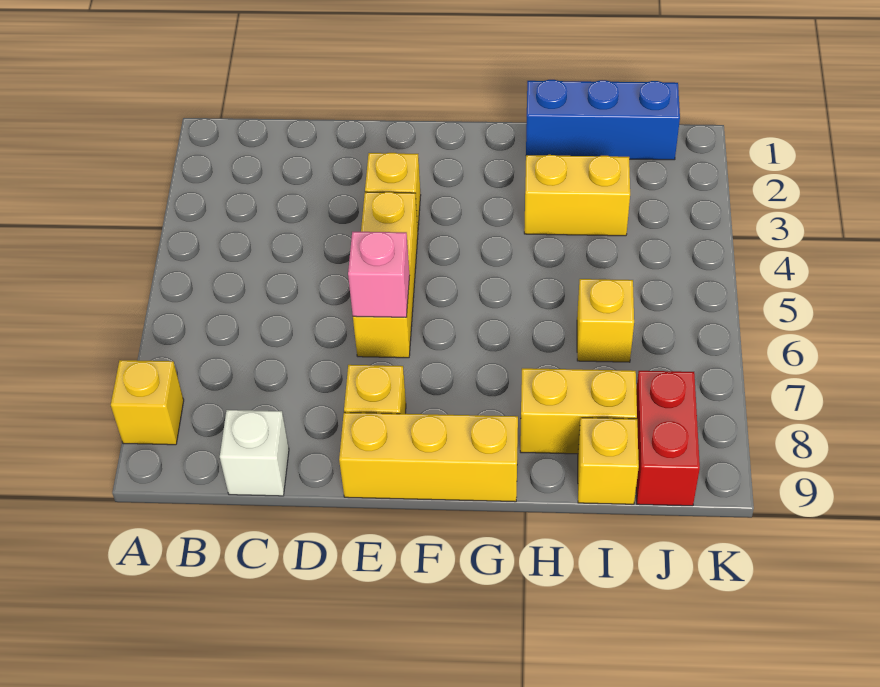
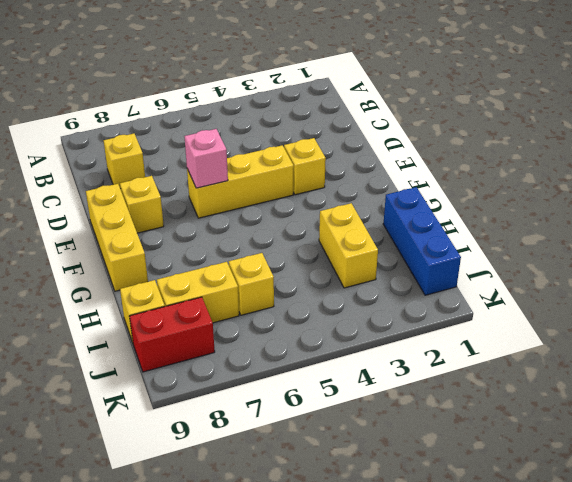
yellow brick A8 level 1 -> yellow brick C8 level 1
white brick C9 level 1 -> none
yellow brick H8:I8 level 1 -> yellow brick I7:I8 level 1

